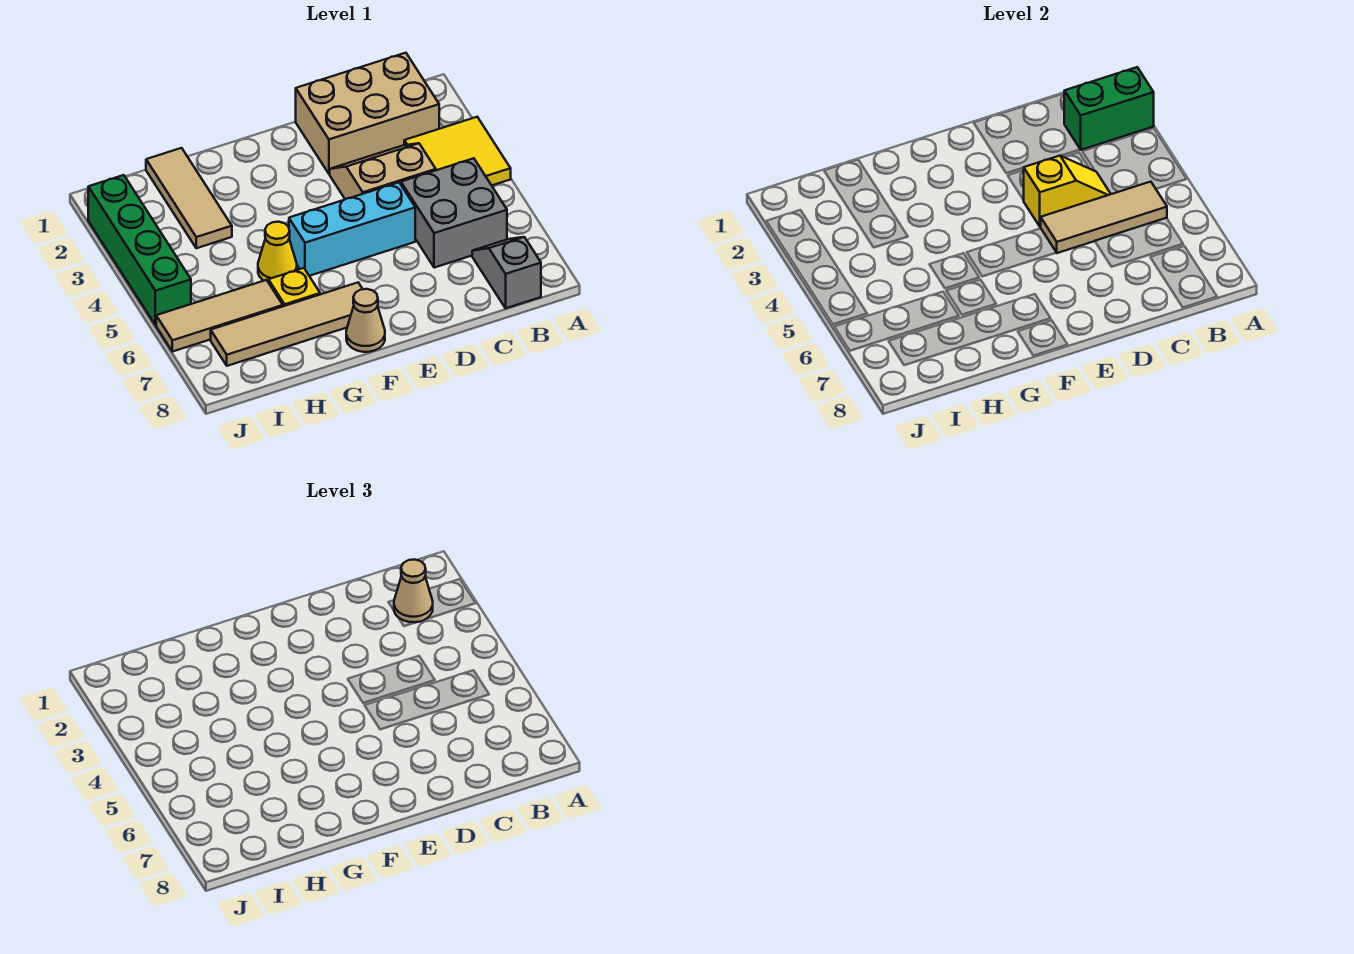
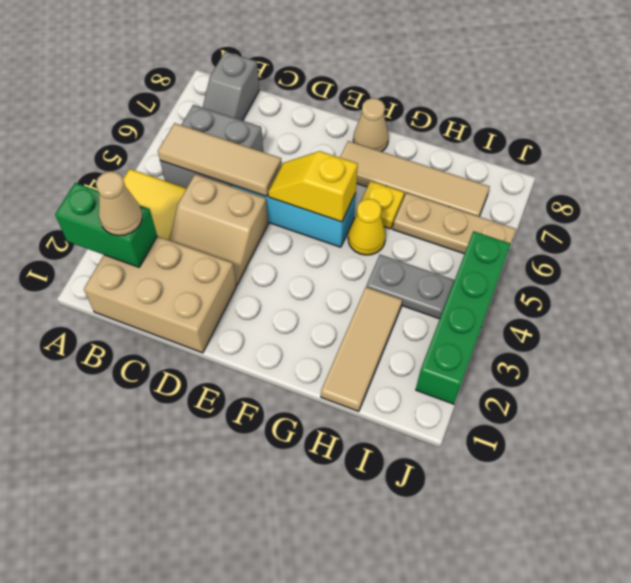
yellow slope C4:D4 level 2 top D -> yellow slope E5:F5 level 2 top F
none -> grey plate H4:I4 level 1
tan tile H6:J6 level 1 -> tan plate H6:J6 level 1

